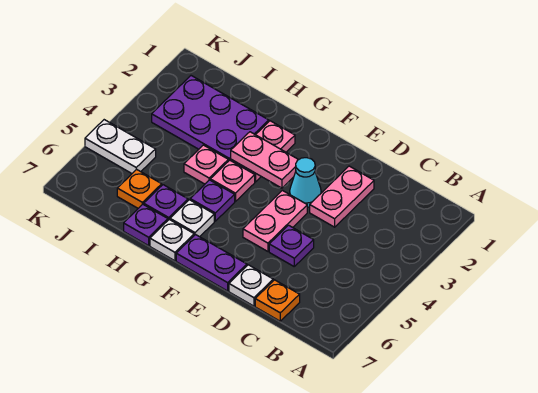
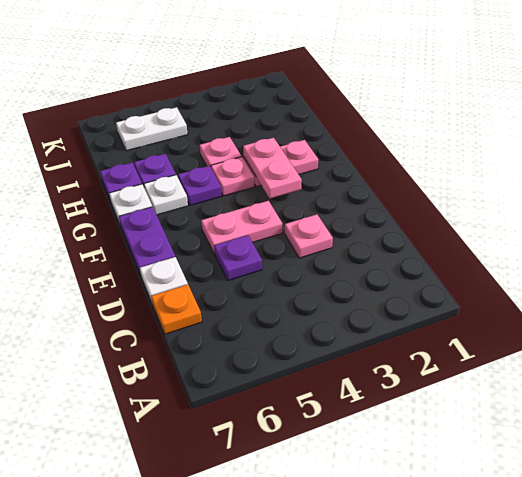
pink plate D2:D3 level 1 -> pink plate D3 level 1
cyan cone E3 level 1 -> none
purple plate H2:J3 level 1 -> none
orange plate I6 level 1 -> none
white plate J5:K5 level 1 -> white plate J5:J6 level 1

